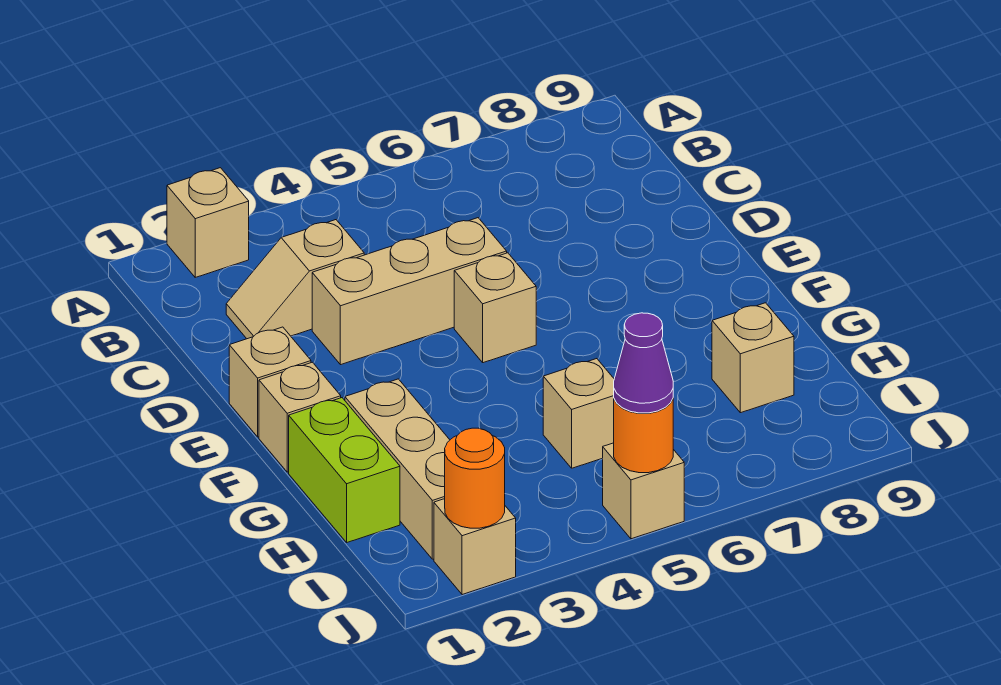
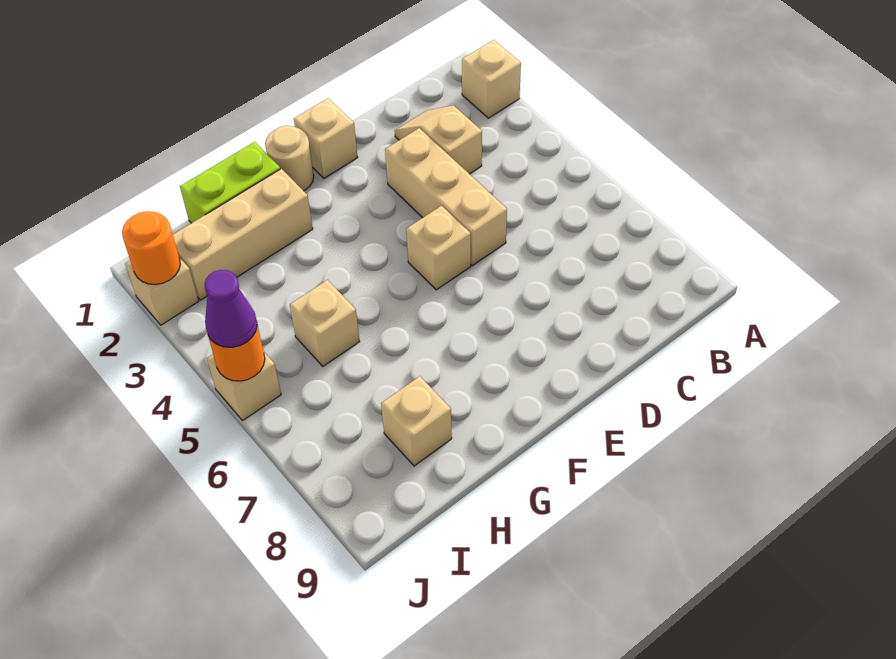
tan brick F1 level 1 -> tan round brick F1 level 1

